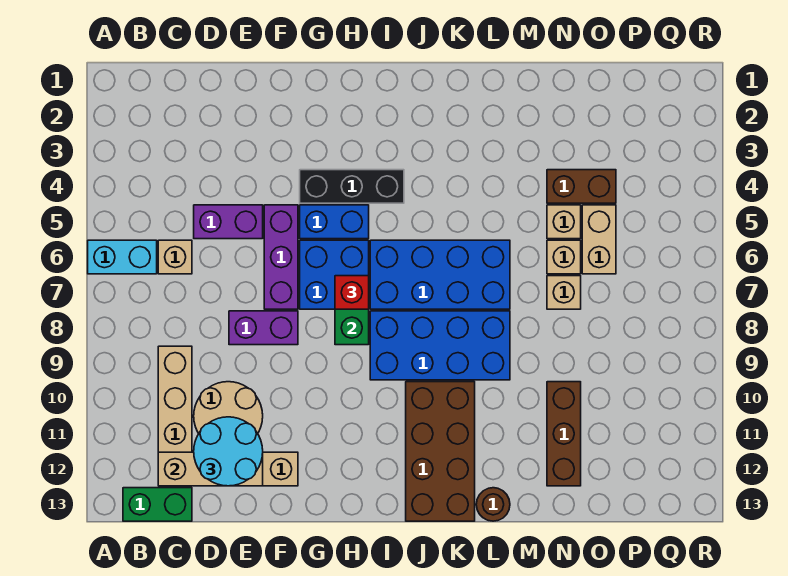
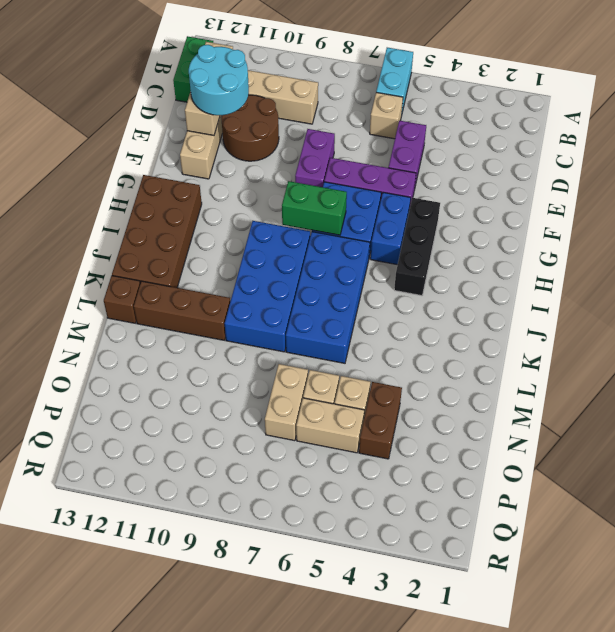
tan round brick D10:E11 level 1 -> brown round brick D10:E11 level 1
red brick H7 level 3 -> none
brown brick J10:K13 level 1 -> brown brick H12:K13 level 1
brown round brick L13 level 1 -> brown brick L13 level 1
tan brick N7 level 1 -> tan brick N7:O7 level 1
brown brick N10:N12 level 1 -> brown brick L10:L12 level 1

